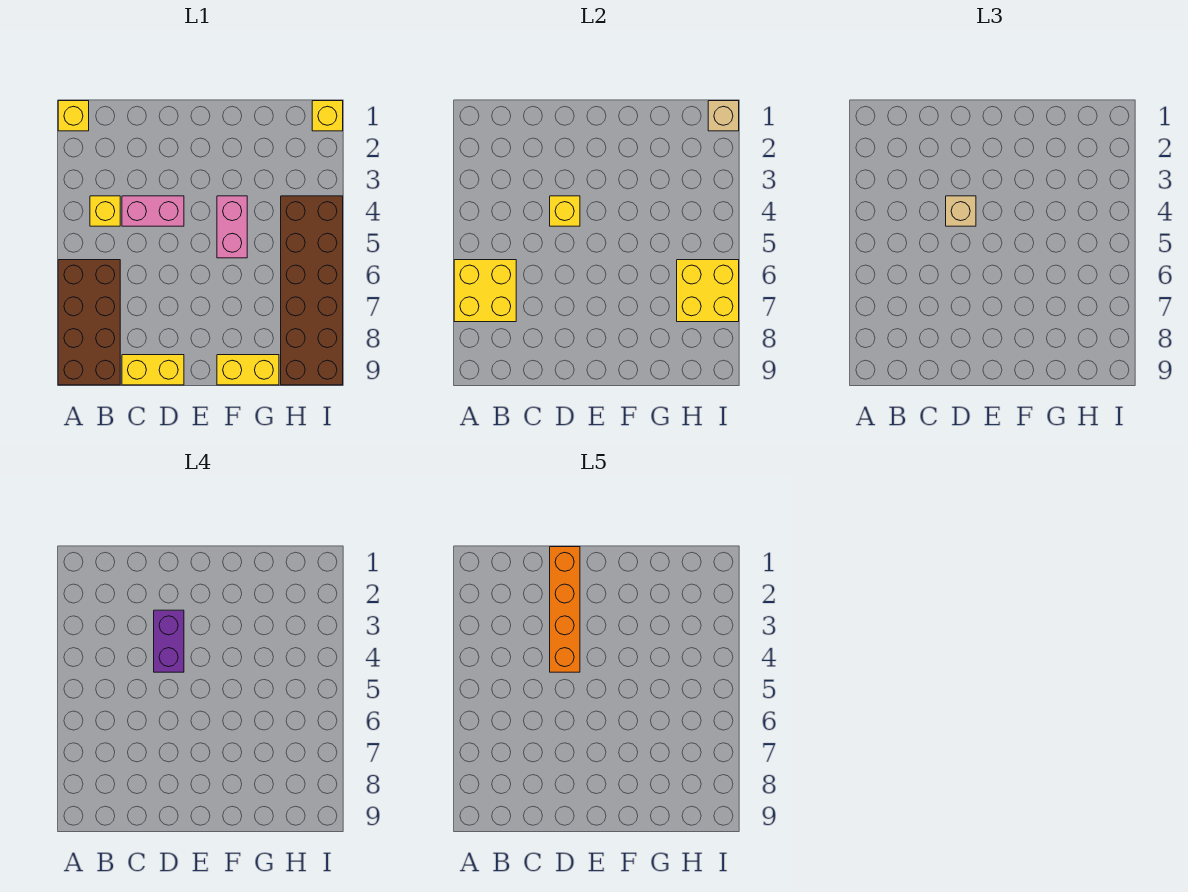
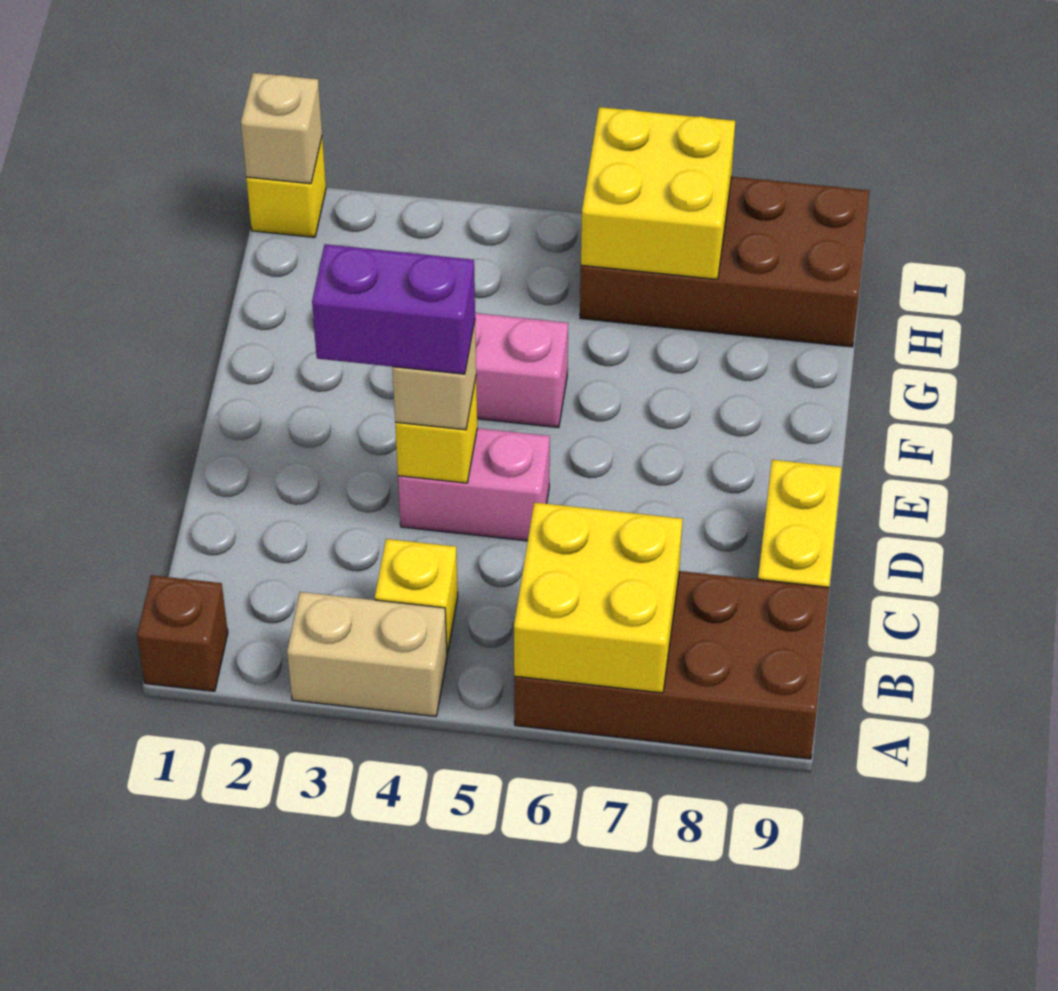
yellow brick A1 level 1 -> brown brick A1 level 1
none -> tan brick A3:A4 level 1
pink brick C4:D4 level 1 -> pink brick D4:D5 level 1
orange brick D1:D4 level 5 -> none
yellow brick F9:G9 level 1 -> none
brown brick H4:I9 level 1 -> brown brick H6:I9 level 1

